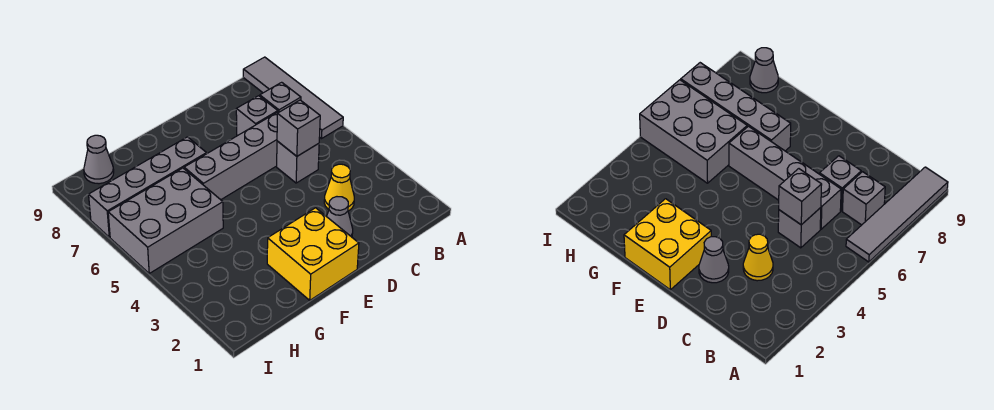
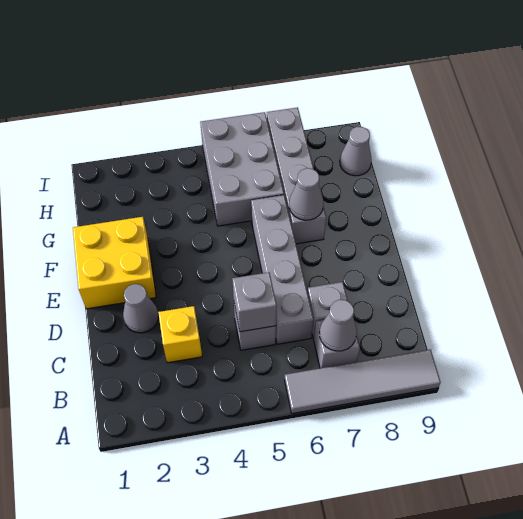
none -> grey cone B7 level 2
yellow cone C3 level 1 -> yellow brick C3 level 1
none -> grey cone F7 level 2

